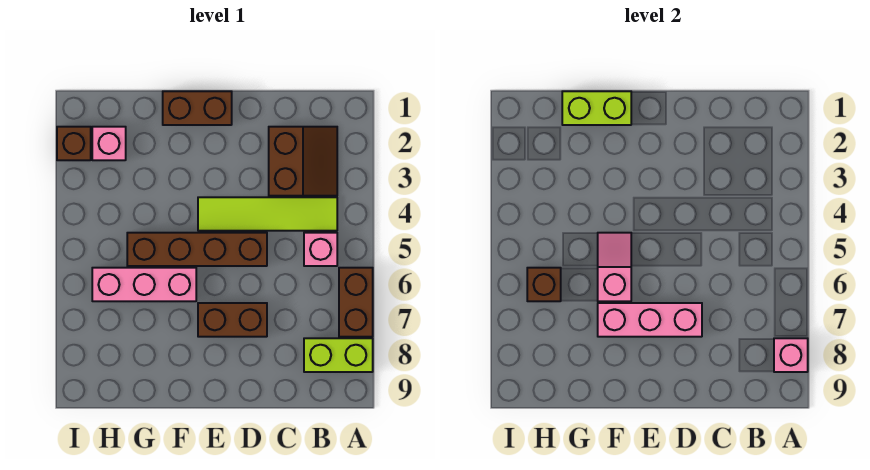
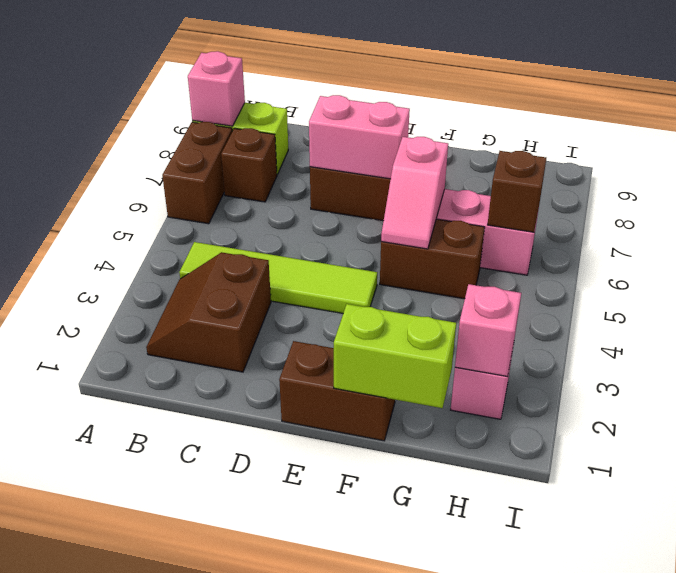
pink brick B5 level 1 -> pink brick H2 level 2
brown brick D5:G5 level 1 -> brown brick F5:G5 level 1
pink brick D7:F7 level 2 -> pink brick D7:E7 level 2
brown brick I2 level 1 -> brown brick B7 level 1

